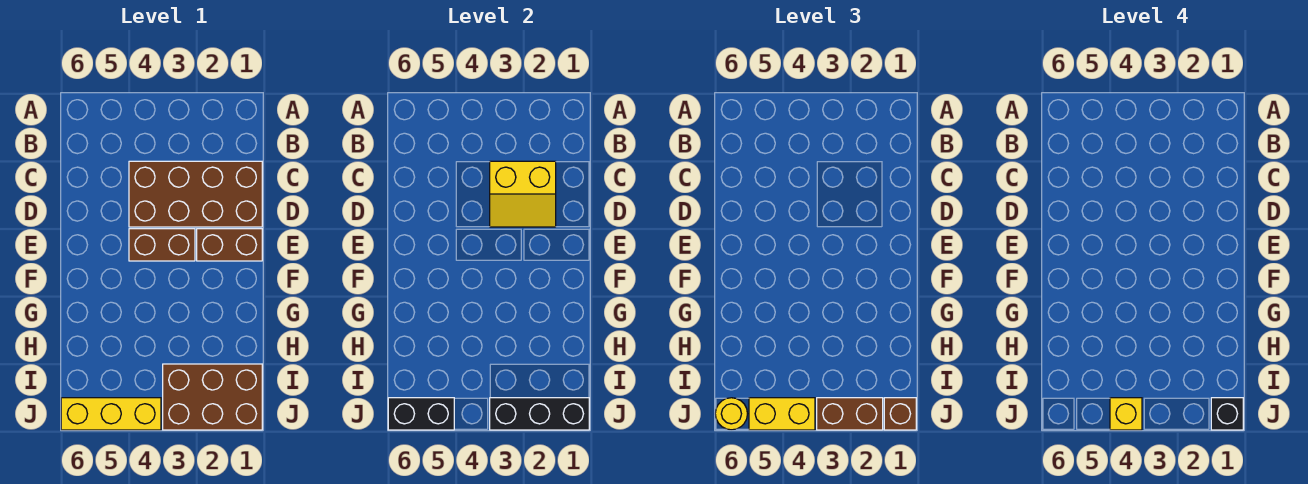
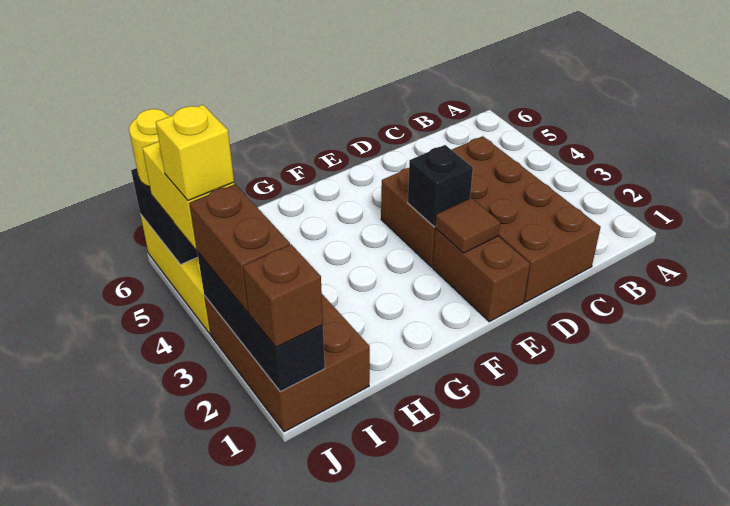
yellow slope C2:D3 level 2 top C -> none
none -> brown tile E2 level 2
black brick J1 level 4 -> black brick E3 level 2

